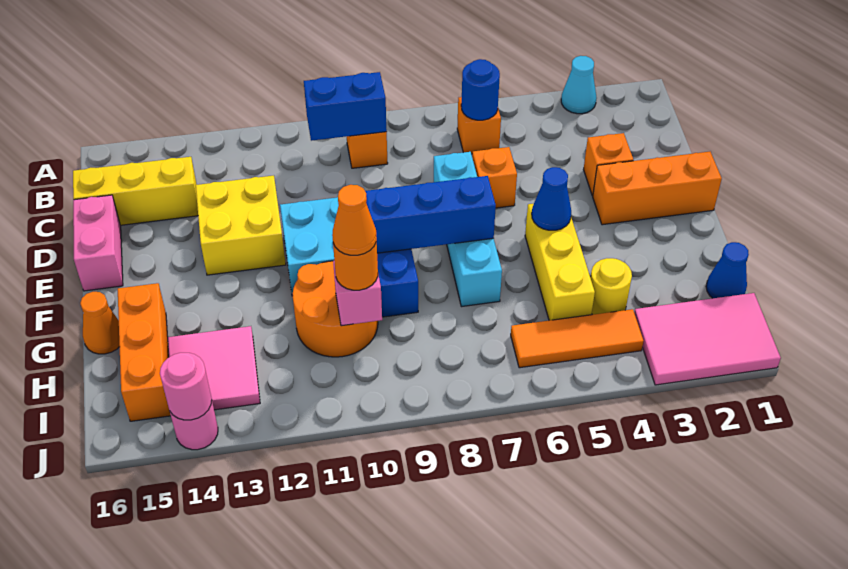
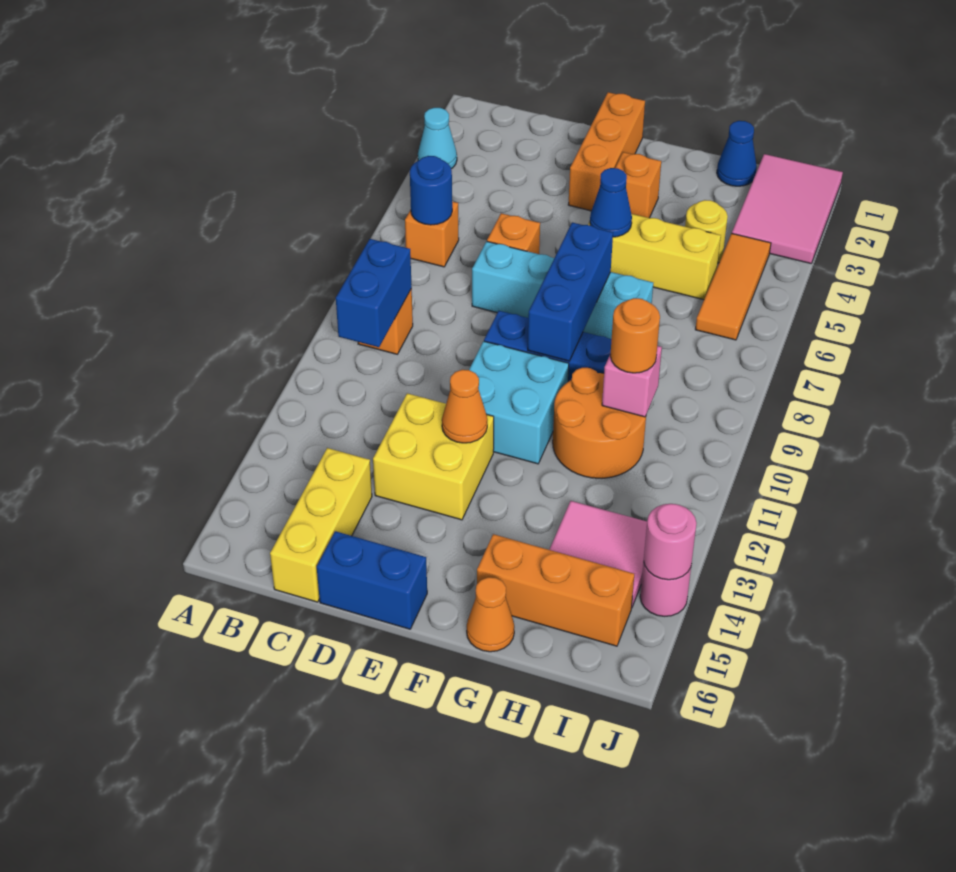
orange brick D3 level 1 -> orange brick F3 level 1
pink brick D16:E16 level 1 -> blue brick D16:E16 level 1
orange cone H10 level 4 -> orange cone E12 level 2

